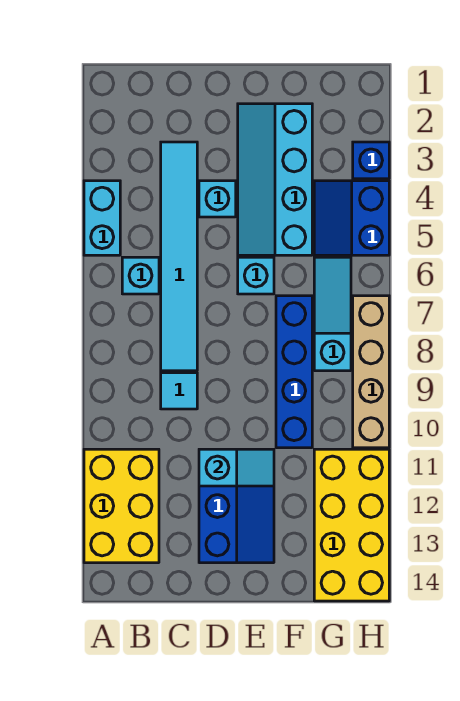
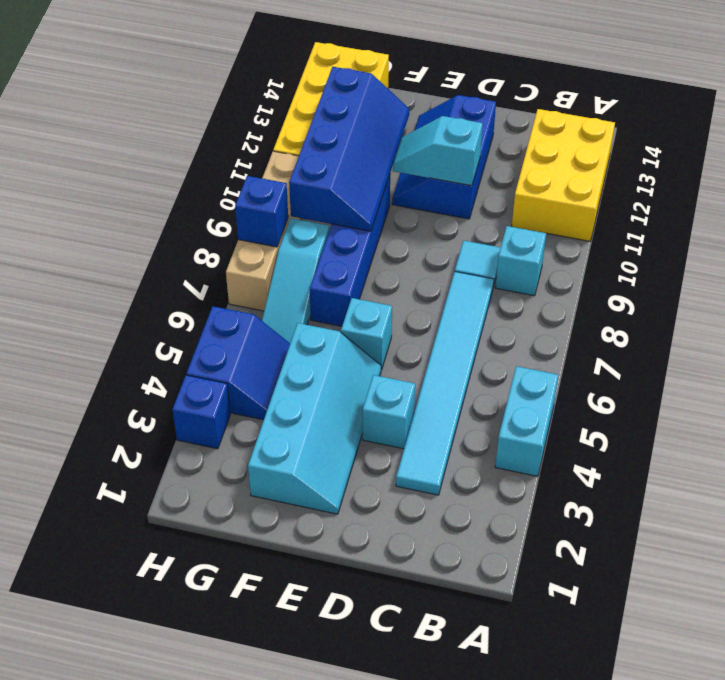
cyan brick B6 level 1 -> cyan brick B9 level 1
none -> blue slope F9:G12 level 2 top G
none -> blue brick H8 level 2

